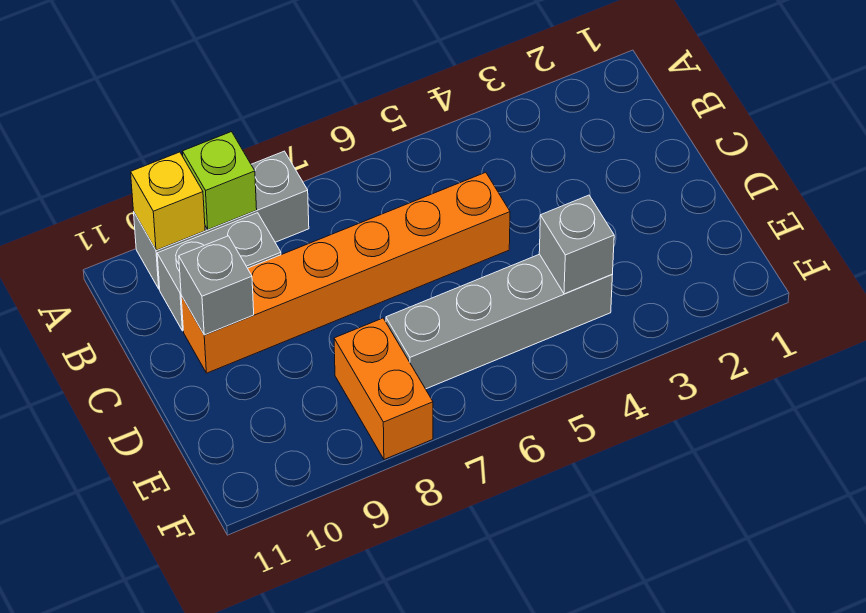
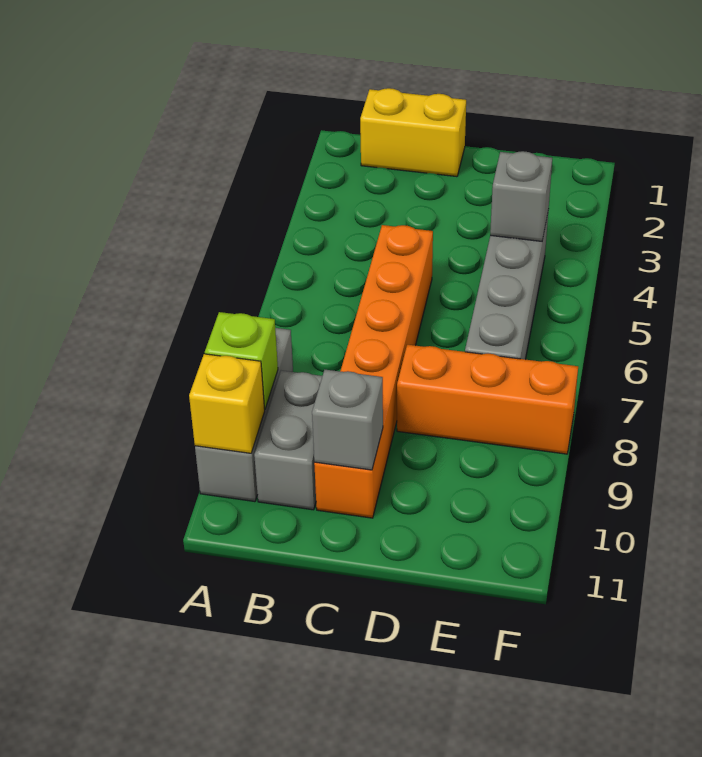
none -> yellow brick B1:C1 level 1
orange brick E8:F8 level 1 -> orange brick D8:F8 level 1

